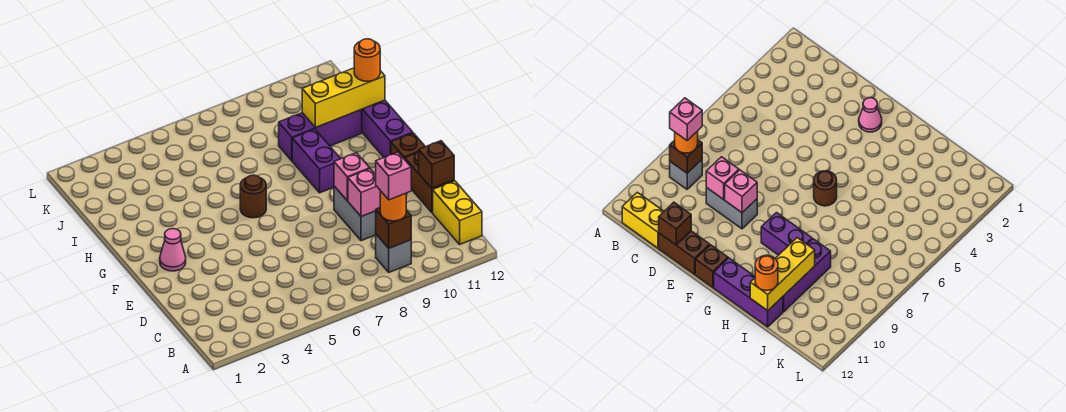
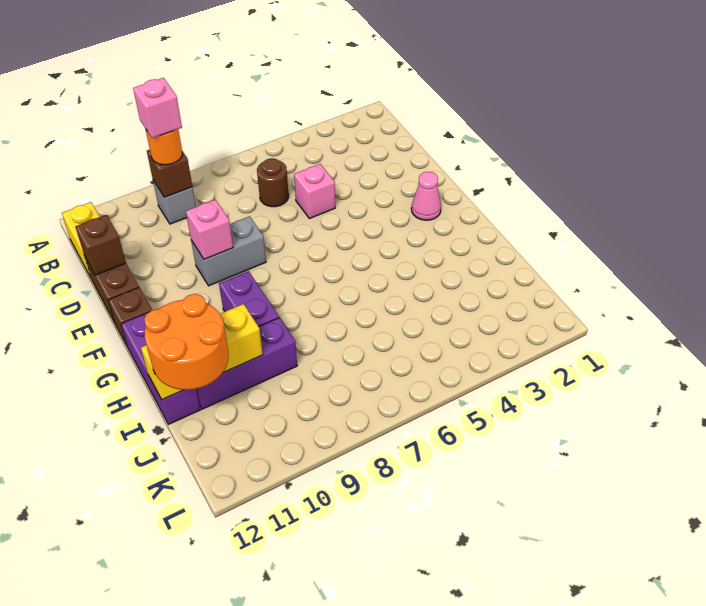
grey brick D9:E9 level 1 -> grey brick E8:E9 level 1
pink brick D9 level 2 -> pink brick D5 level 1
brown round brick G6 level 1 -> brown round brick C6 level 1
orange round brick I12 level 3 -> orange round brick I11:J12 level 3

